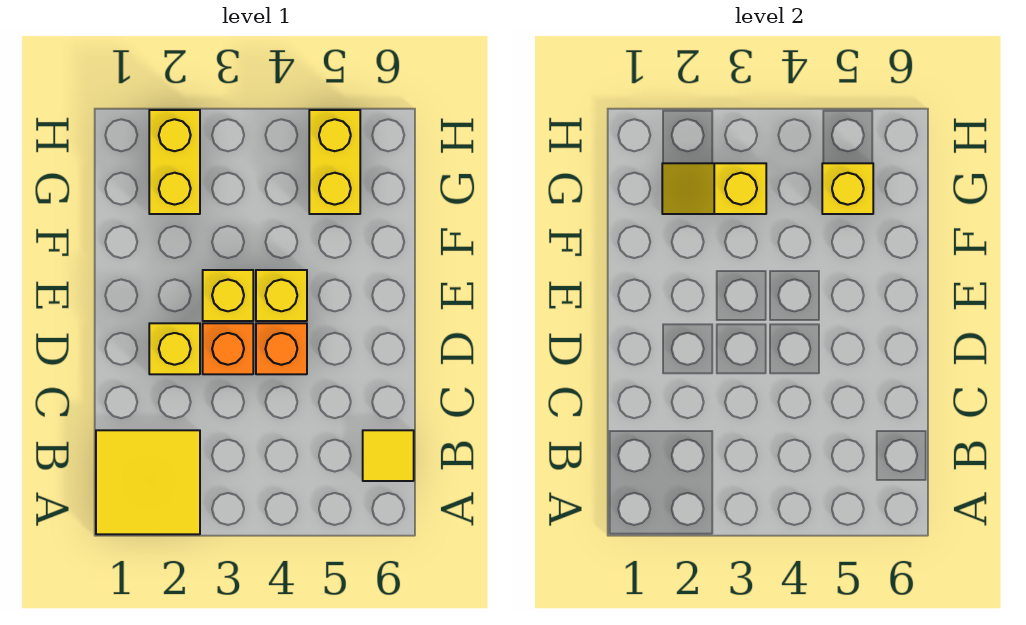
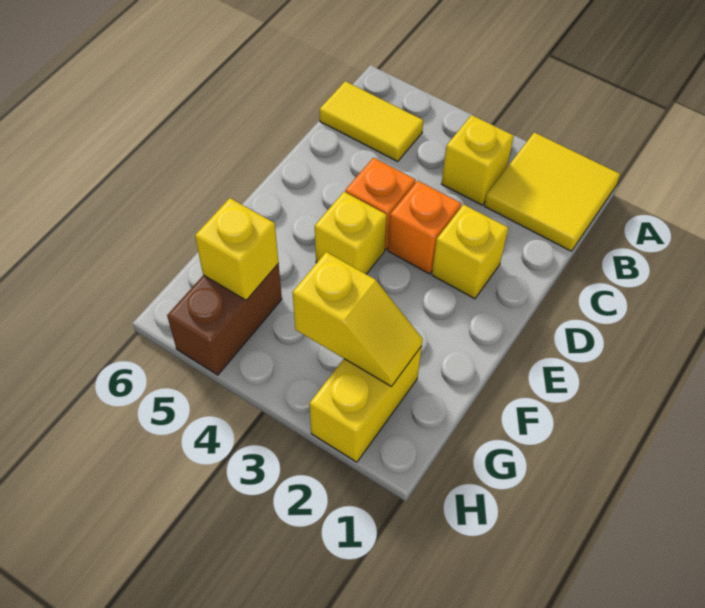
yellow tile B6 level 1 -> yellow tile B5:B6 level 1
yellow brick E3 level 1 -> yellow brick B3 level 1
yellow brick G5:H5 level 1 -> brown brick G5:H5 level 1

